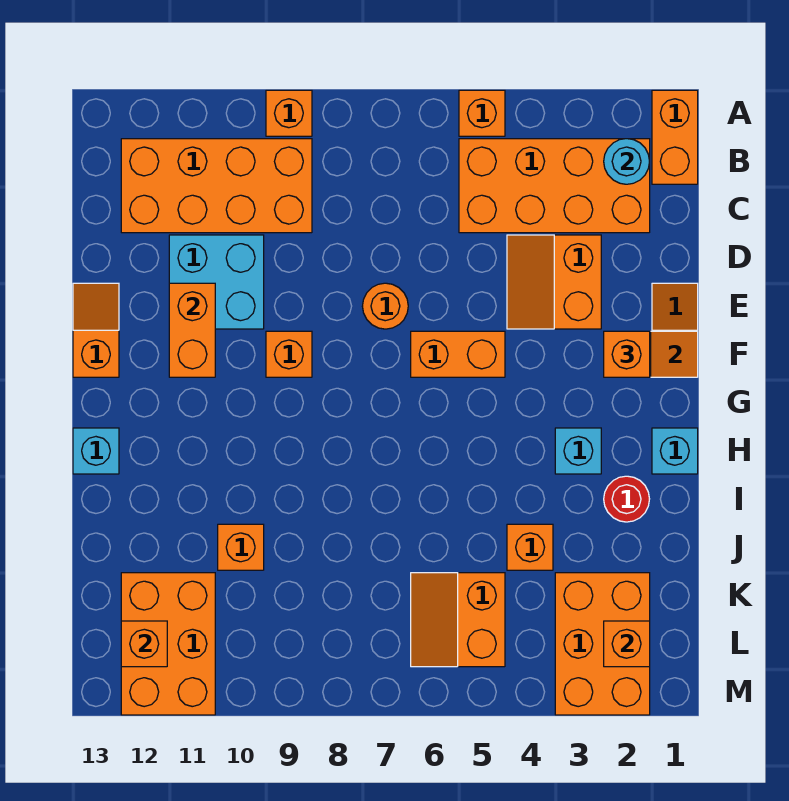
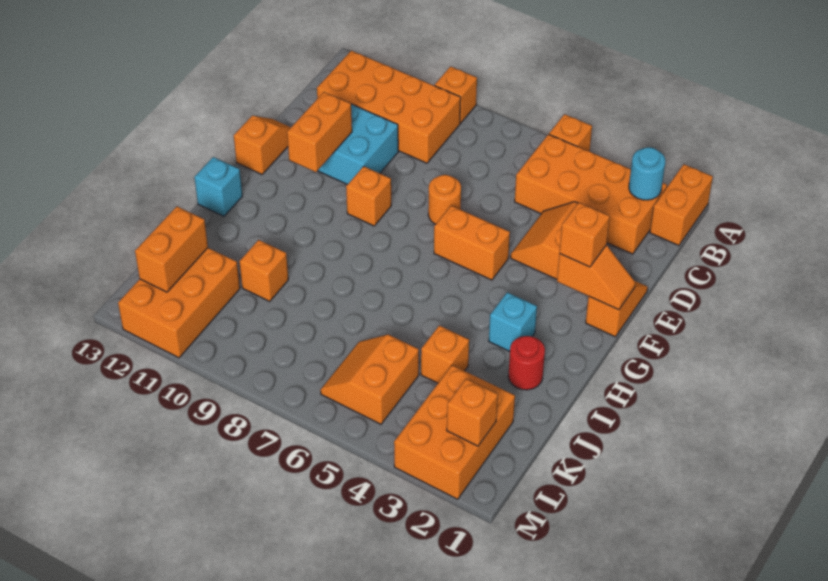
cyan brick H1 level 1 -> none
orange brick L12 level 2 -> orange brick K12:L12 level 2

